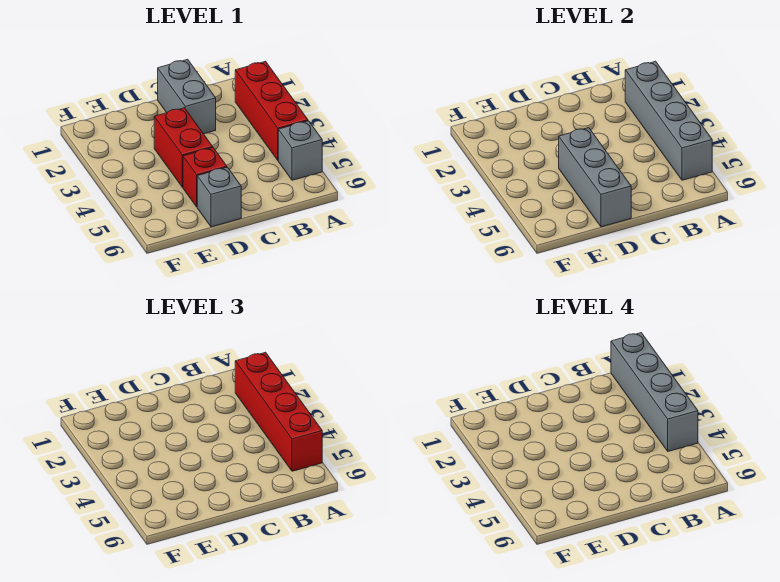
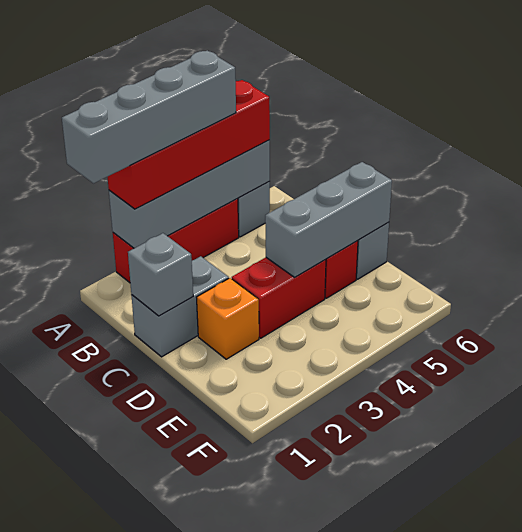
none -> grey brick C1 level 2
none -> orange brick D2 level 1

